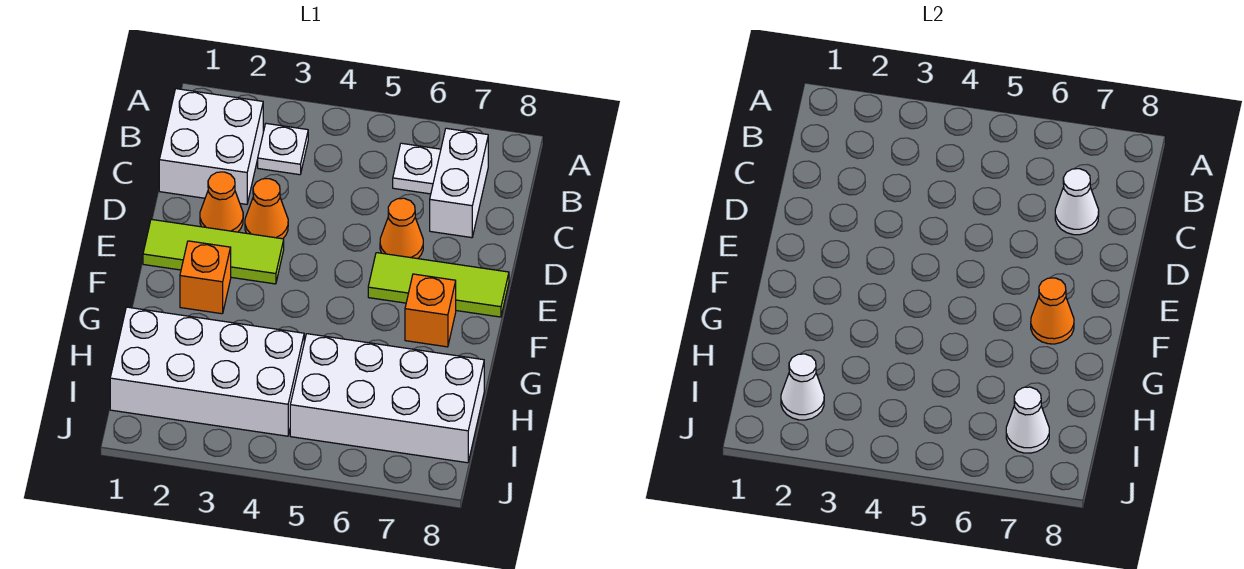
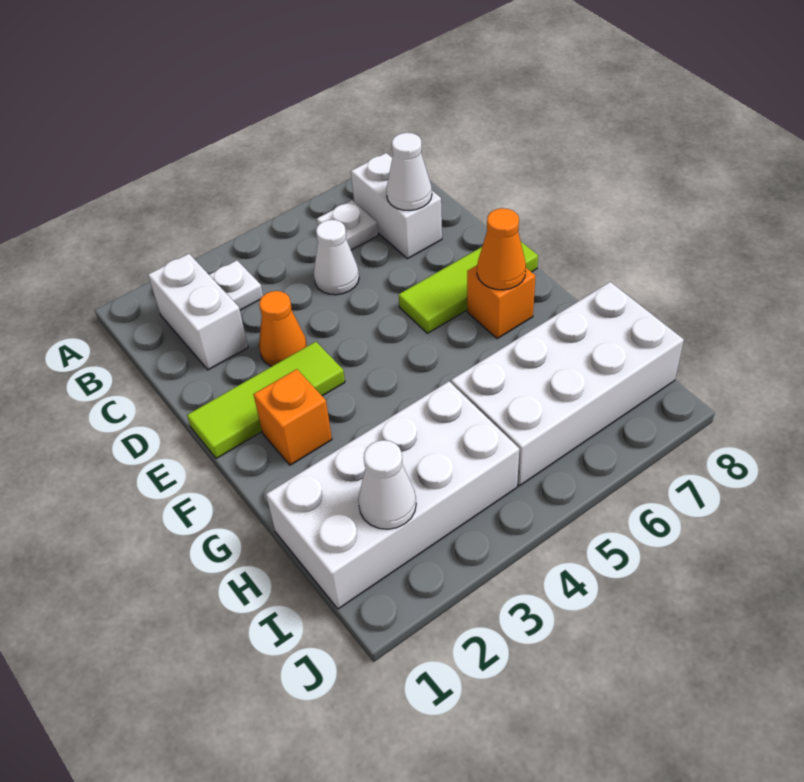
white brick B1:C2 level 1 -> white brick B2:C2 level 1
orange cone D2 level 1 -> none
orange cone D6 level 1 -> none
white cone I7 level 2 -> white cone C5 level 1

